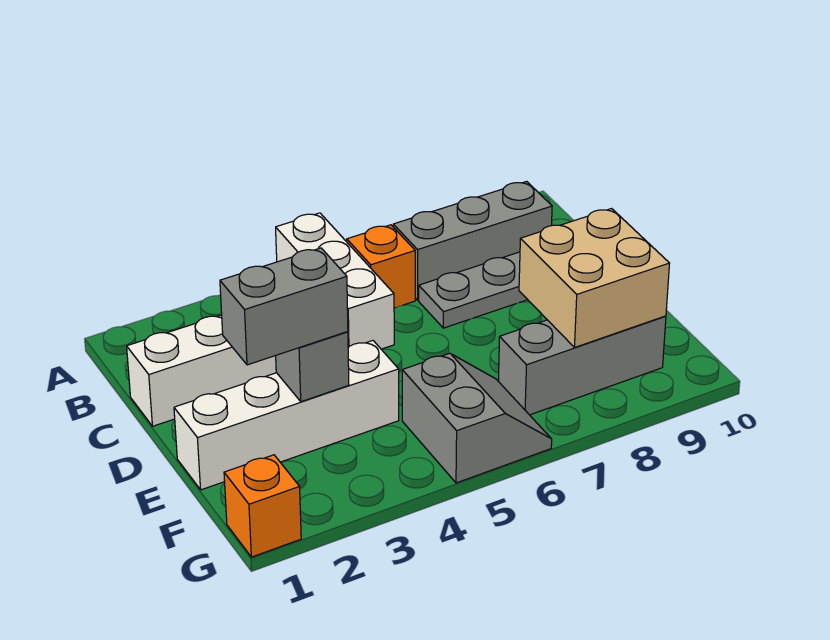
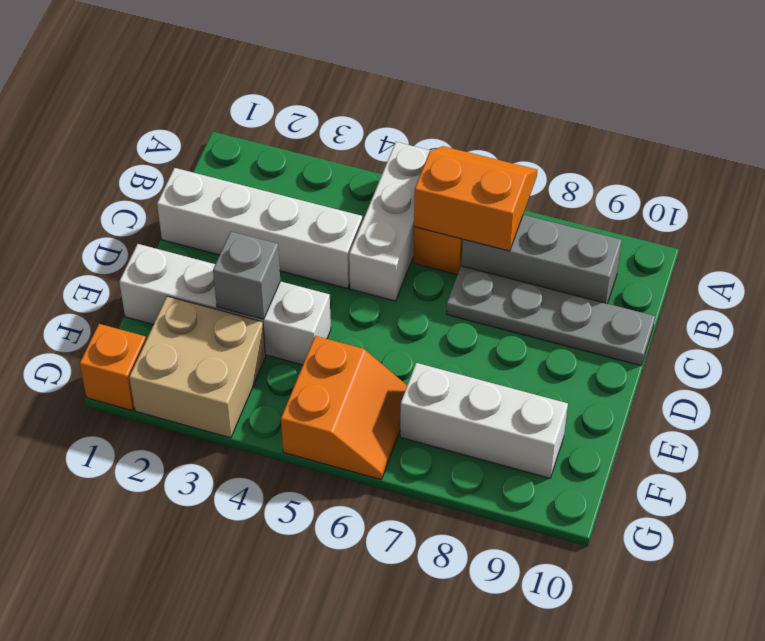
none -> orange slope A6:B7 level 2 top B
grey brick E2:E3 level 3 -> none
tan brick E8:F9 level 2 -> tan brick F2:G3 level 1
grey slope F5:G6 level 1 top 5 -> orange slope F5:G6 level 1 top 5
grey brick F7:F9 level 1 -> white brick F7:F9 level 1

